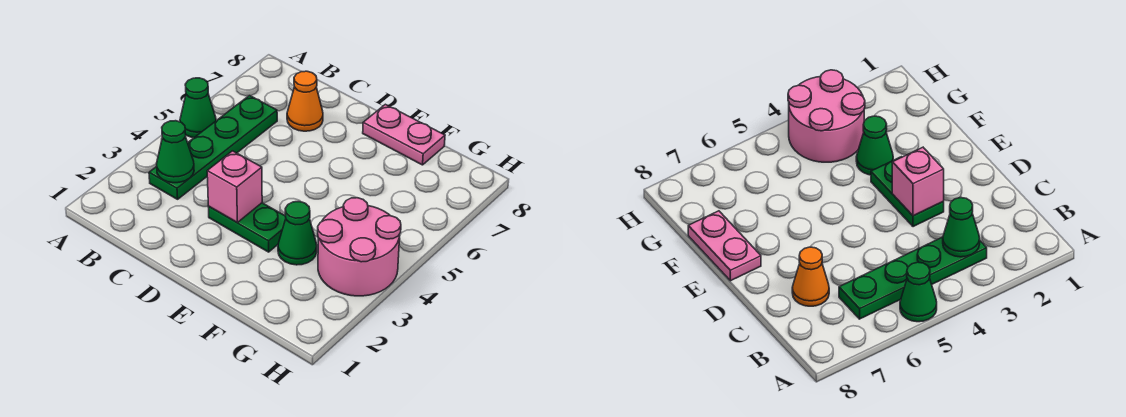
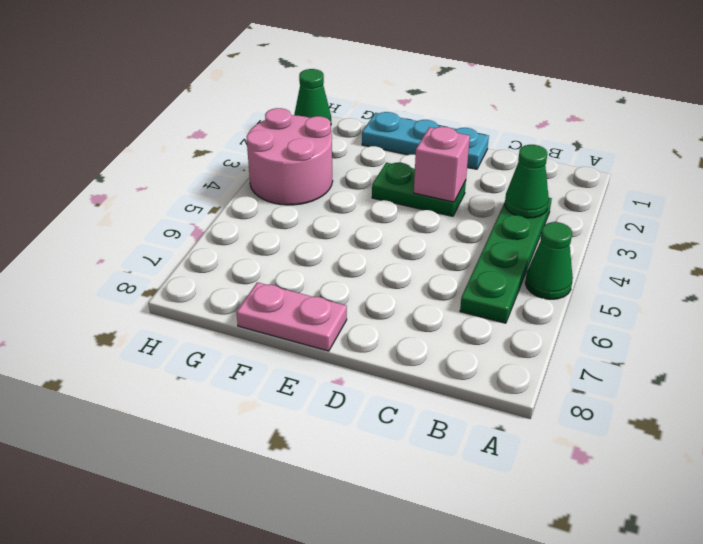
orange cone C7 level 1 -> none
none -> cyan plate D1:F1 level 1
green cone F3 level 1 -> green cone H1 level 1

